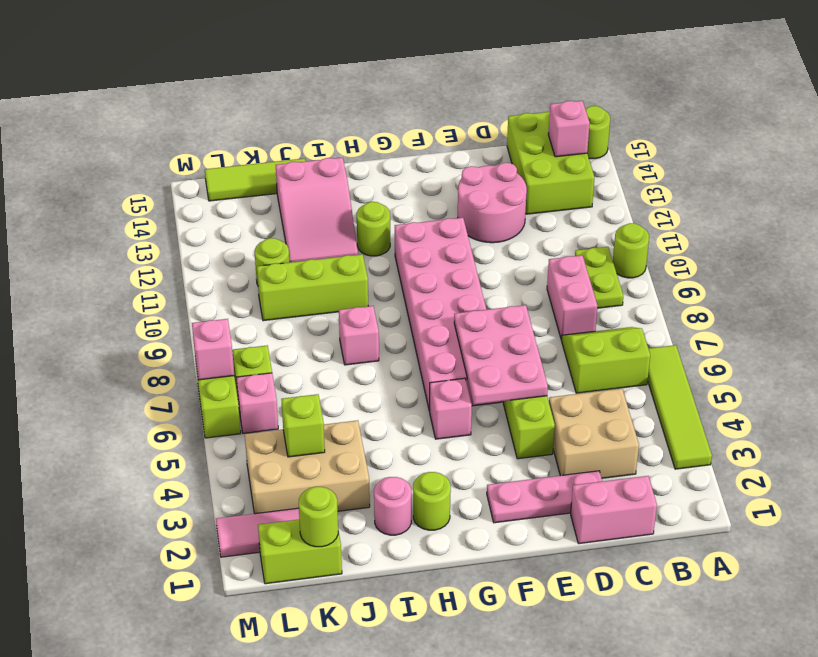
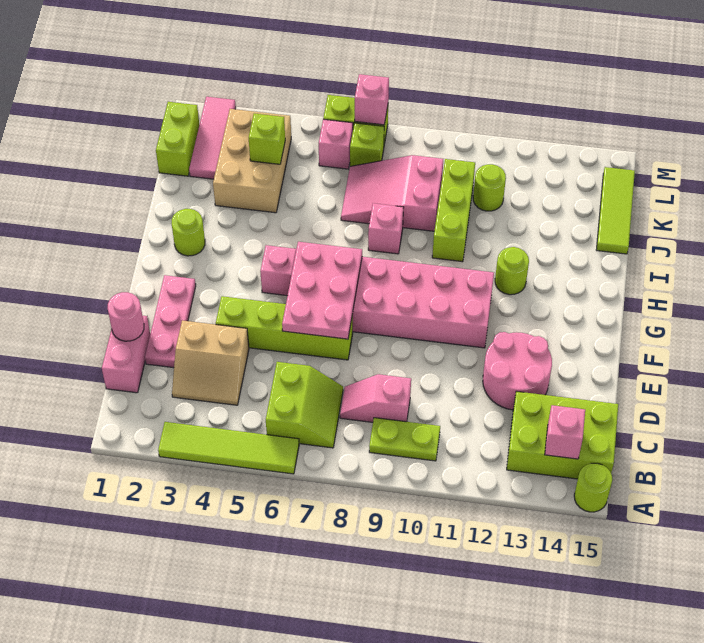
lime round brick A10 level 1 -> none
tan brick C3:D4 level 1 -> tan slope C3:D4 level 1 top D
pink brick C8:C9 level 1 -> pink slope C8:C9 level 1 top 9
pink plate E5:F7 level 2 -> pink plate E6:G7 level 2
pink round brick I2 level 1 -> pink round brick D1 level 2
pink slope I12:J14 level 1 top 14 -> pink slope J7:K9 level 1 top 9
lime round brick K1 level 2 -> none

